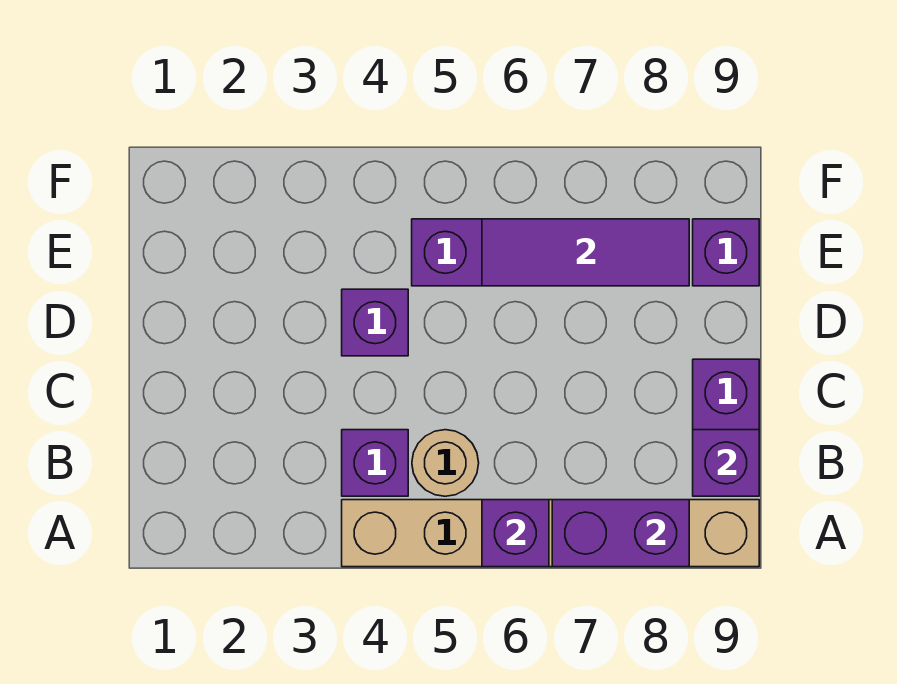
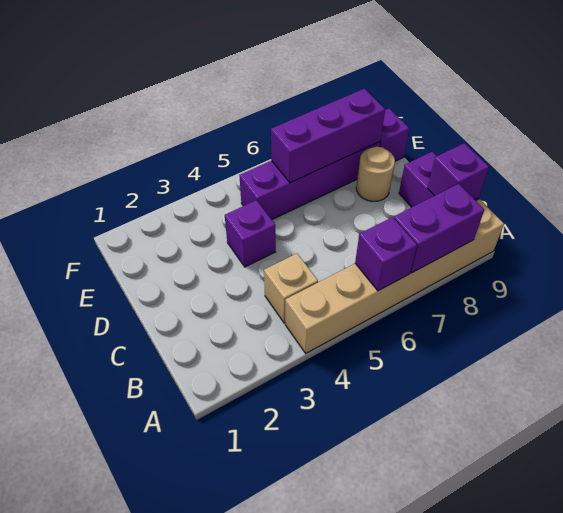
purple brick B4 level 1 -> tan brick B4 level 1
tan round brick B5 level 1 -> tan round brick D8 level 1
purple tile E6:E8 level 2 -> purple brick E6:E8 level 2

